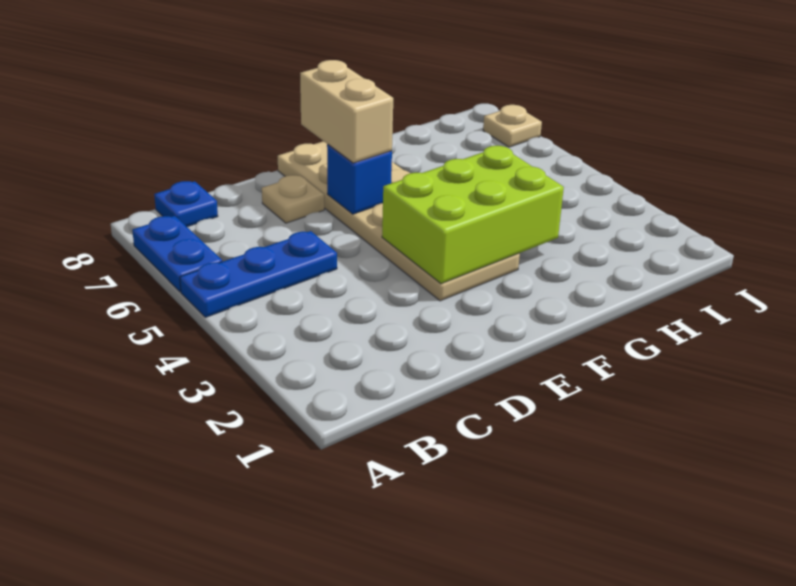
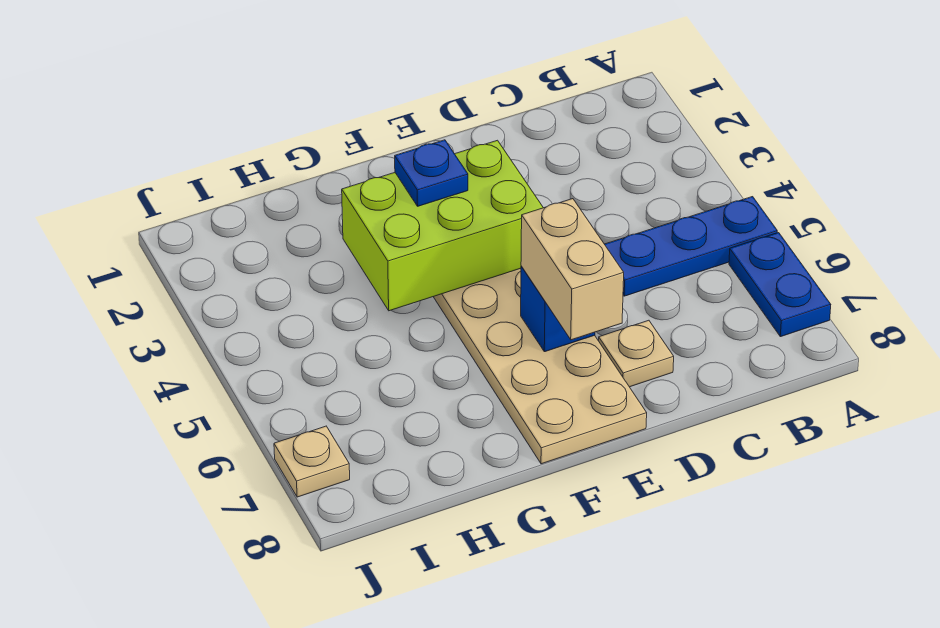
blue plate B8 level 1 -> blue plate F3 level 3

